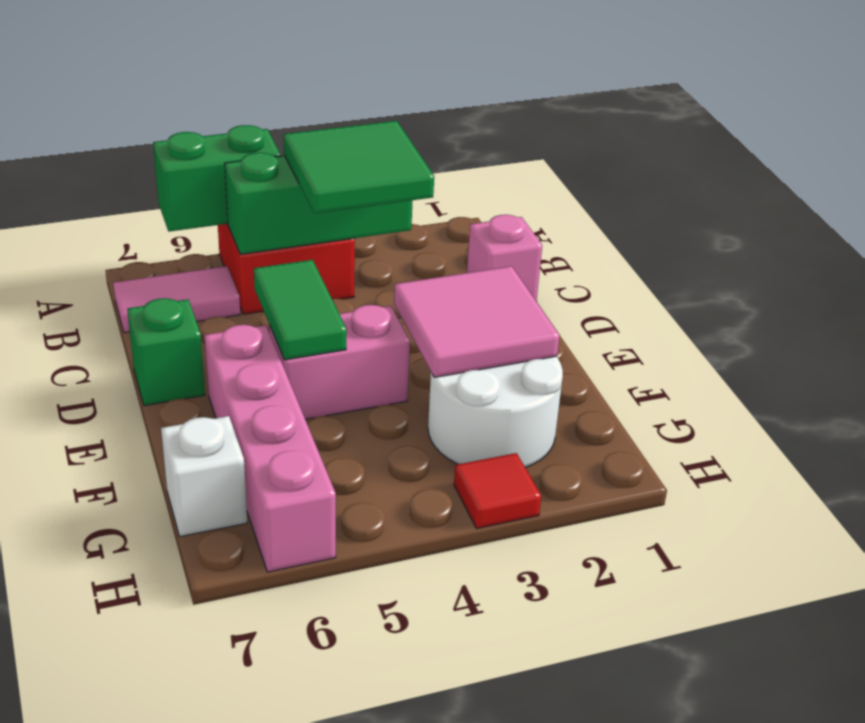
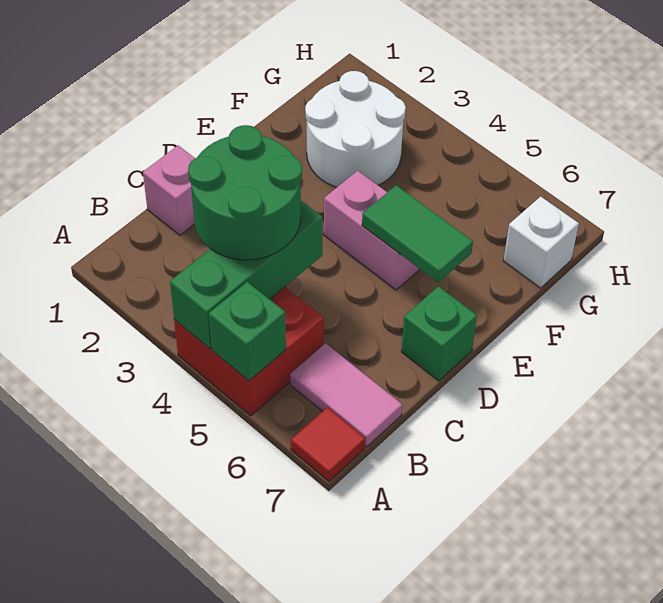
green brick A5:A6 level 2 -> green brick A5 level 2
green brick B3:B5 level 2 -> green brick A4:C4 level 2
green tile B3:C4 level 3 -> green round brick B3:C4 level 3
green tile D5:E5 level 2 -> green tile E5:E6 level 2
pink tile E2:F3 level 2 -> none
pink brick E6:H6 level 1 -> none
red tile H3 level 1 -> red tile A7 level 1

